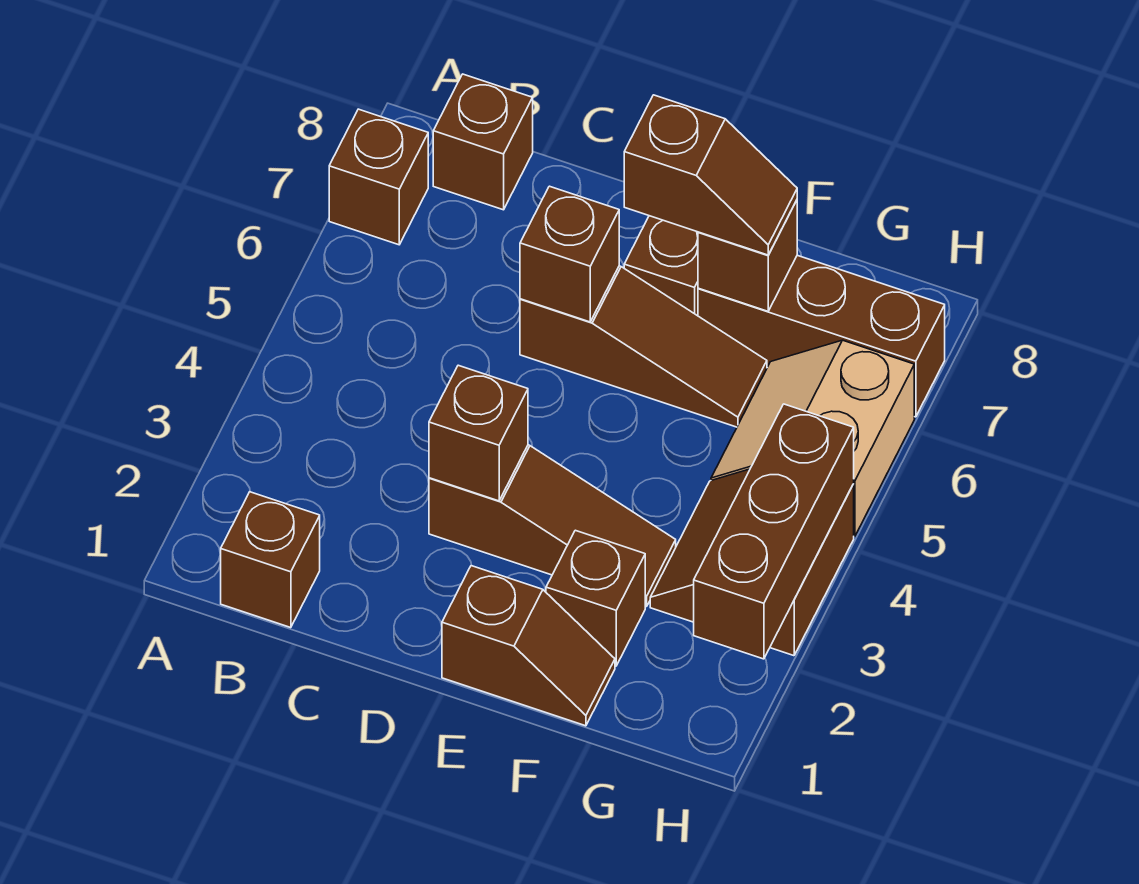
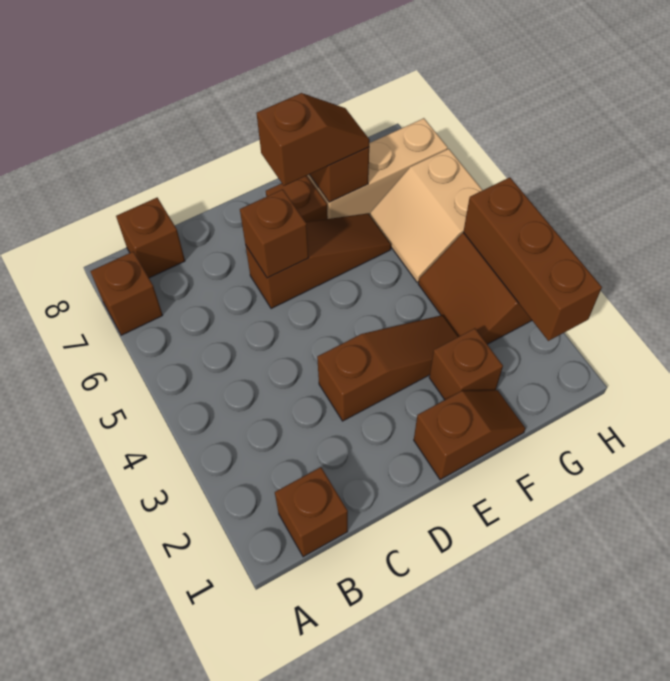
brown brick D3 level 2 -> none
brown brick F7:H7 level 1 -> tan brick F7:H7 level 1

